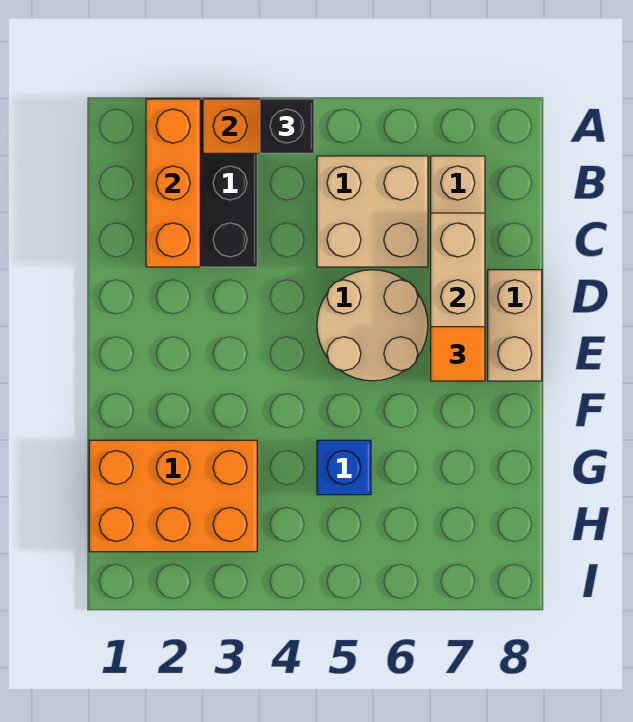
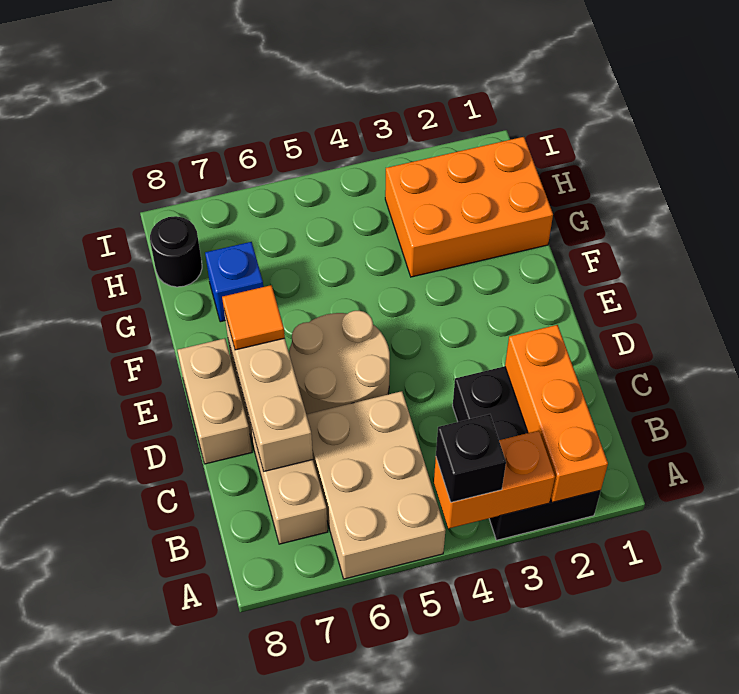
tan brick B5:C6 level 1 -> tan brick A5:C6 level 1
blue brick G5 level 1 -> blue brick G7 level 1
none -> black round brick H8 level 1

